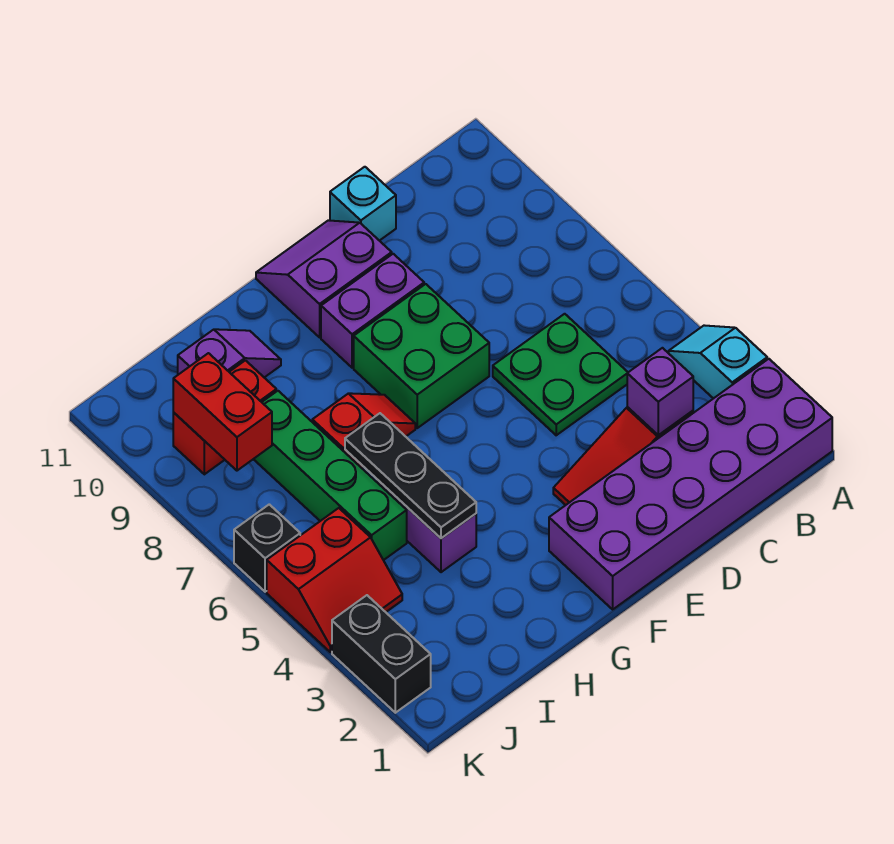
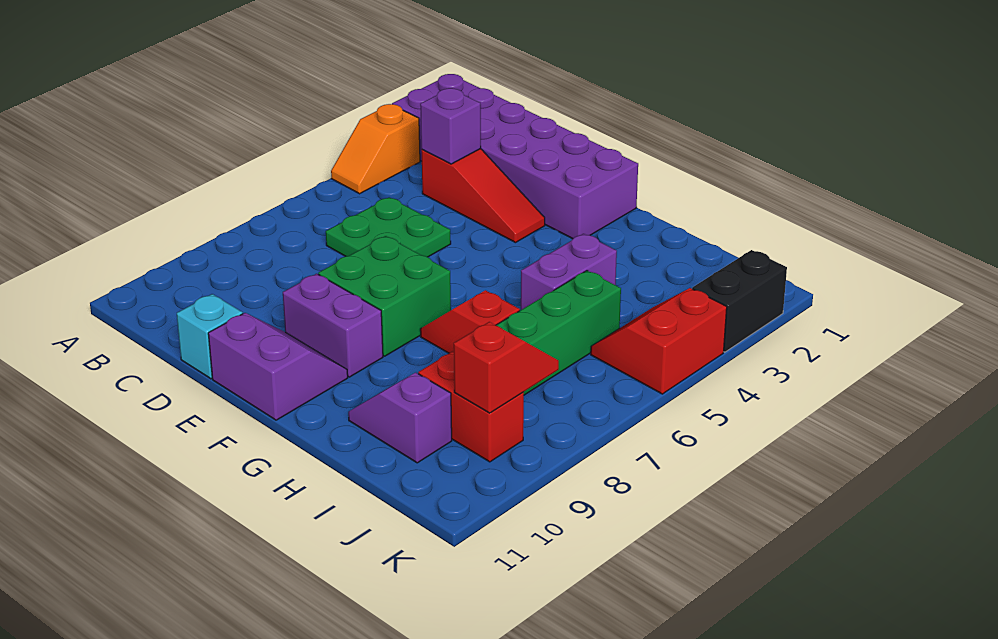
cyan slope A3:A4 level 1 top 3 -> orange slope A3:A4 level 1 top 3
purple slope E10:F11 level 1 top 10 -> purple slope E10:F11 level 1 top 11
black plate H4:H6 level 2 -> none
red slope J4:K5 level 1 top 5 -> red slope J4:K5 level 1 top K
red brick J8:J9 level 2 -> red slope J8:J9 level 2 top 9
black brick K6 level 1 -> none

